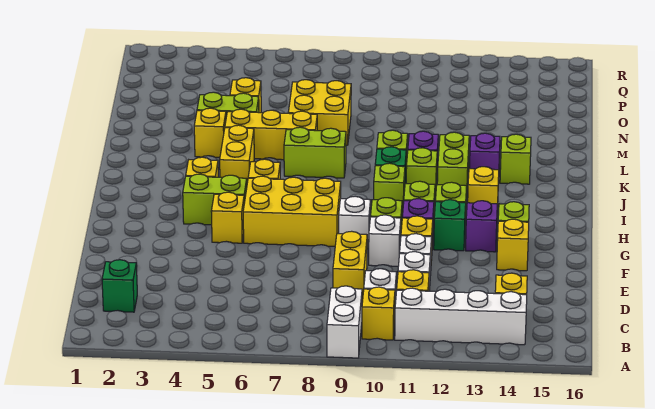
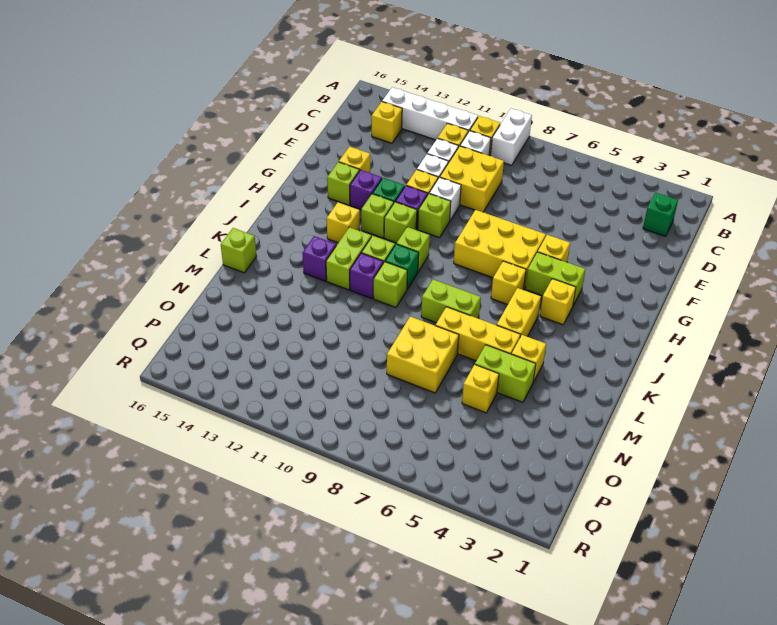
yellow brick D9:E9 level 1 -> yellow brick D9:E10 level 1
white brick G9 level 1 -> none
lime brick K14 level 1 -> lime brick L16 level 1

